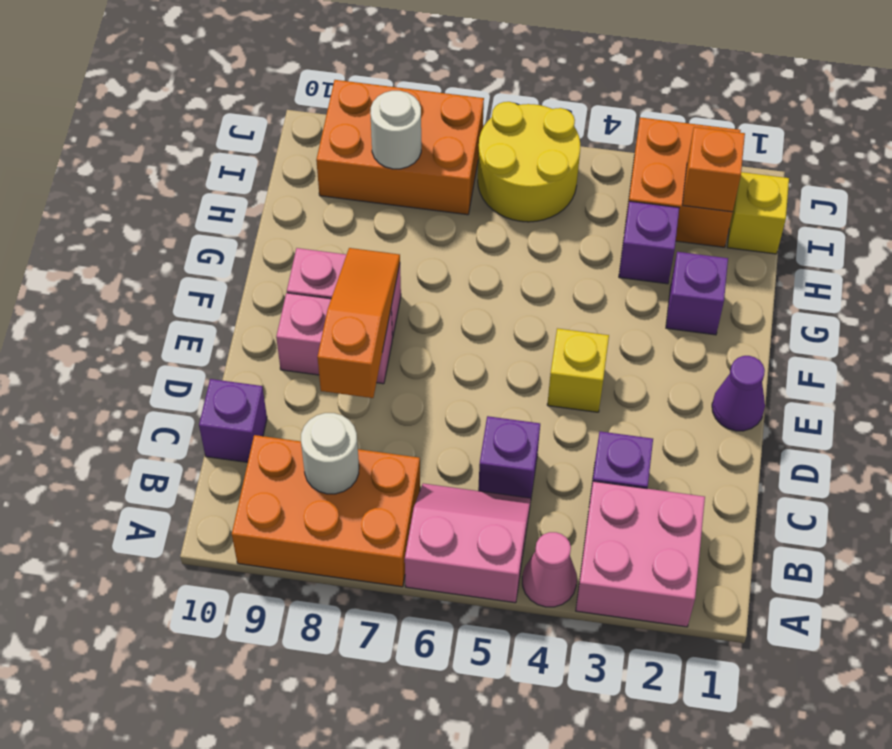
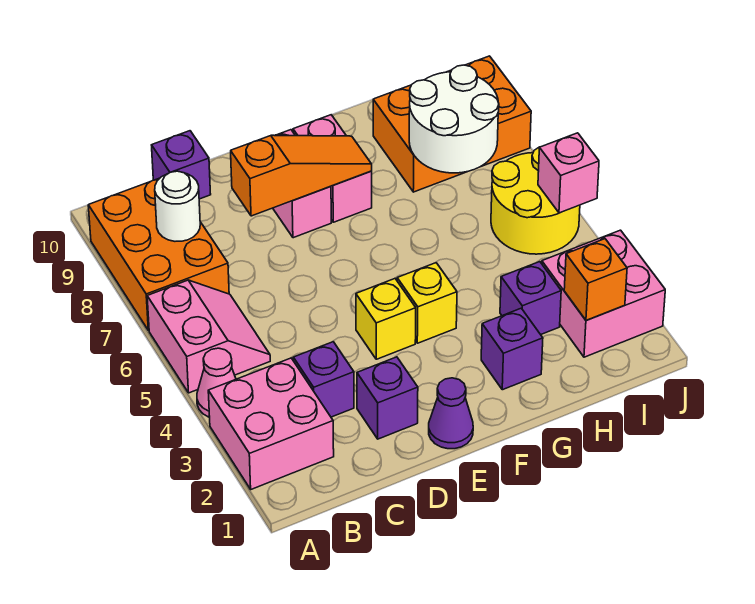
purple brick C5 level 1 -> purple brick D2 level 1
yellow brick I1 level 1 -> yellow brick F4 level 1
orange brick I2:J3 level 1 -> pink brick I2:J3 level 1
orange brick I7:J9 level 1 -> orange brick H8:J9 level 1
white round brick I8 level 2 -> white round brick H7:I8 level 2
none -> pink brick J5 level 2

